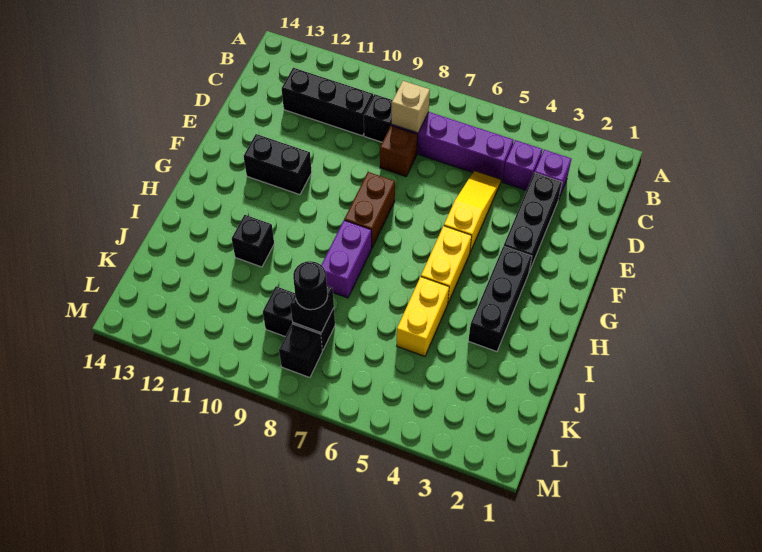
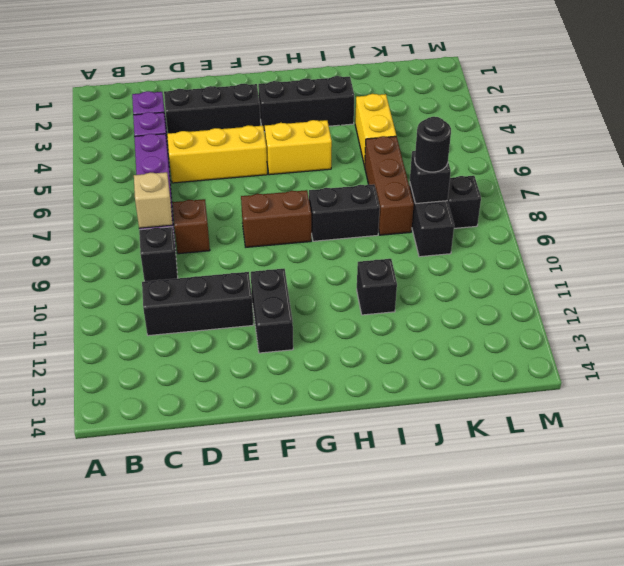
black brick C10:C12 level 1 -> black brick C11:E11 level 1
yellow slope D5:F5 level 1 top F -> yellow brick D5:F5 level 1
purple brick H8:I8 level 1 -> black brick H8:I8 level 1
yellow brick I5:J5 level 1 -> yellow brick J4:J5 level 1
none -> brown brick J6:J8 level 1

